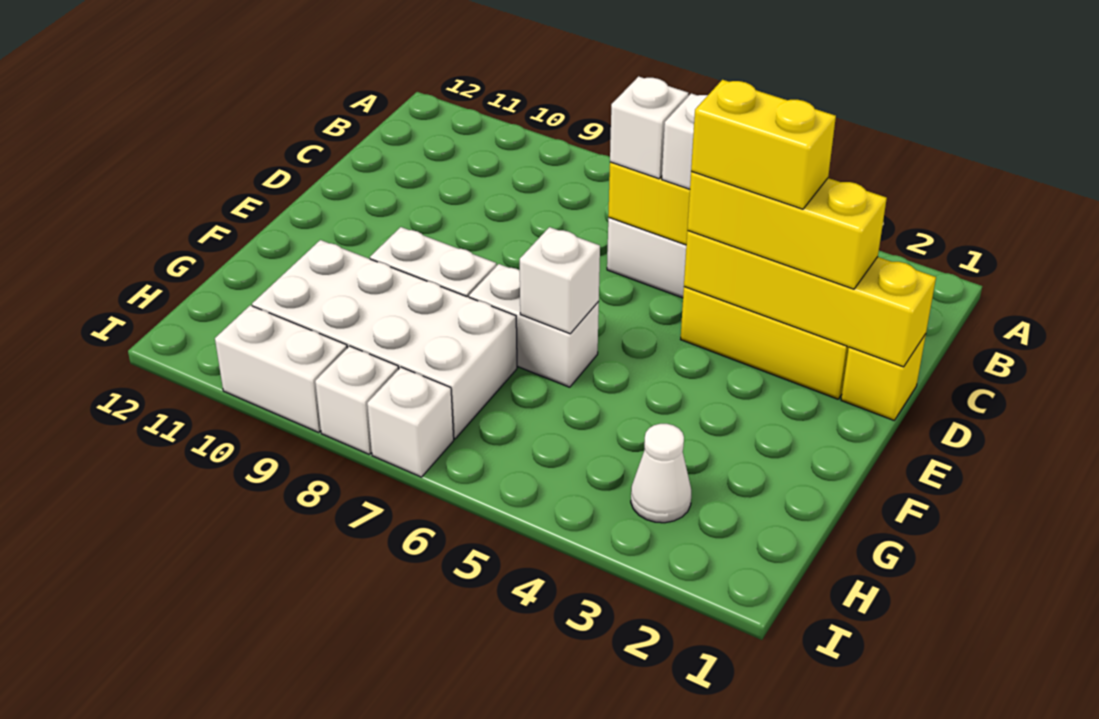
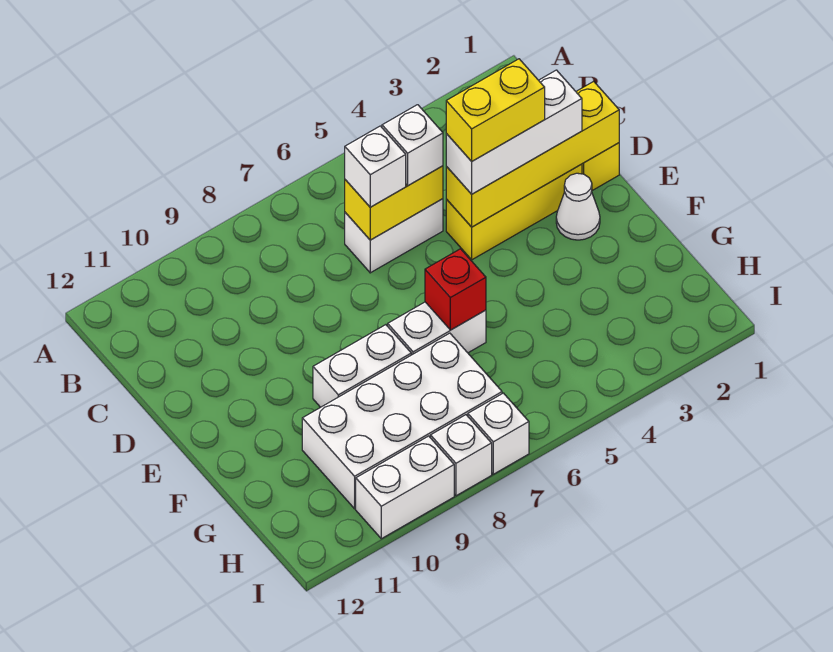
yellow brick D2:D4 level 3 -> white brick D2:D4 level 3
white brick F6 level 2 -> red brick F6 level 2
white cone H3 level 1 -> white cone E2 level 1

